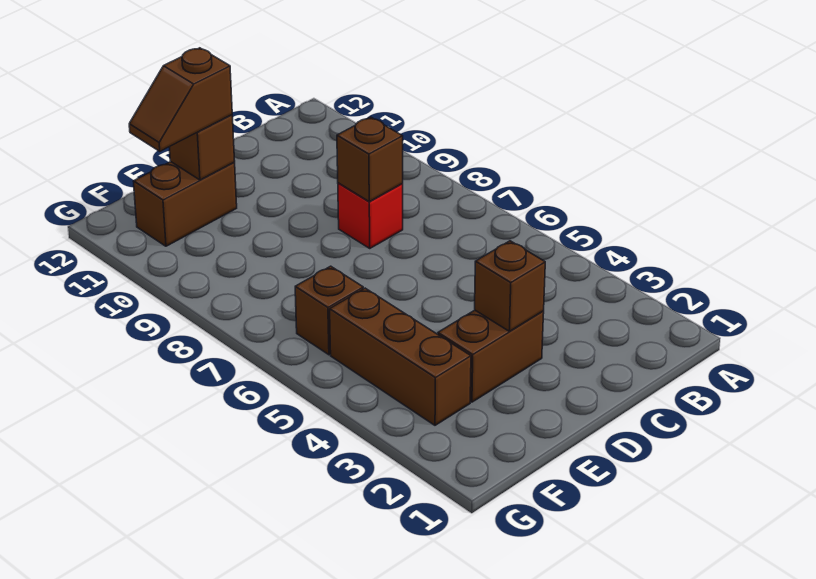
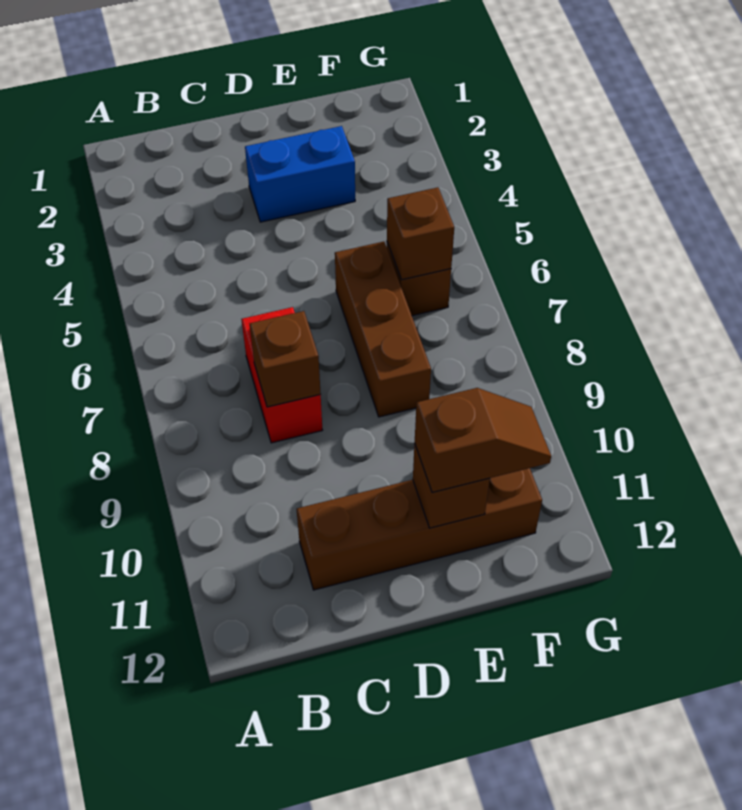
red brick C8 level 1 -> red brick C7:C8 level 1
brown brick D3:E3 level 1 -> blue brick D3:E3 level 1
brown brick D3 level 2 -> brown brick F6 level 2
brown brick E11:F11 level 1 -> brown brick C11:F11 level 1
brown brick F3:F5 level 1 -> brown brick E6:E8 level 1

